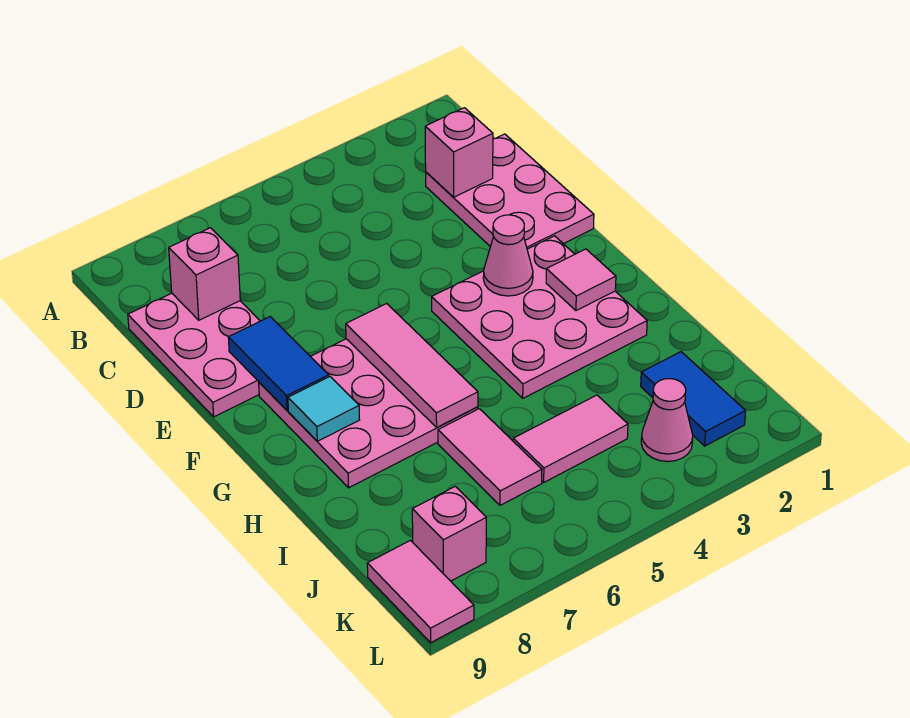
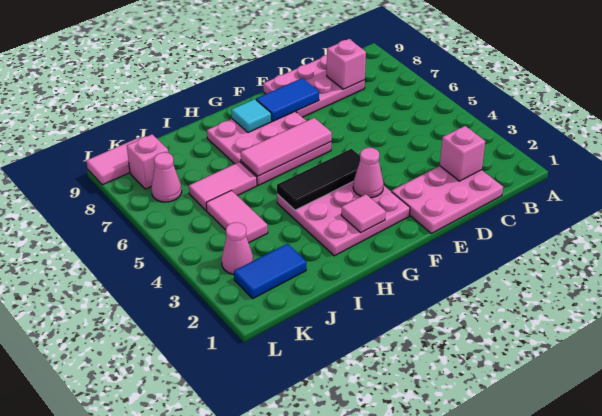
none -> black tile F4:H4 level 2
none -> pink cone K7 level 1

